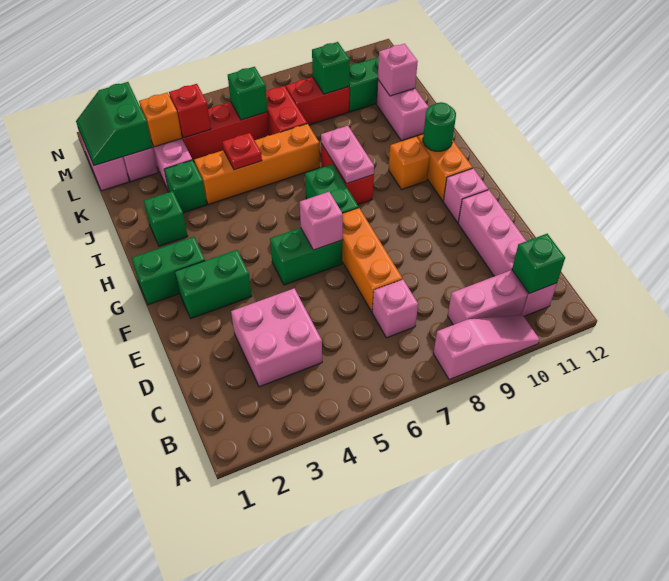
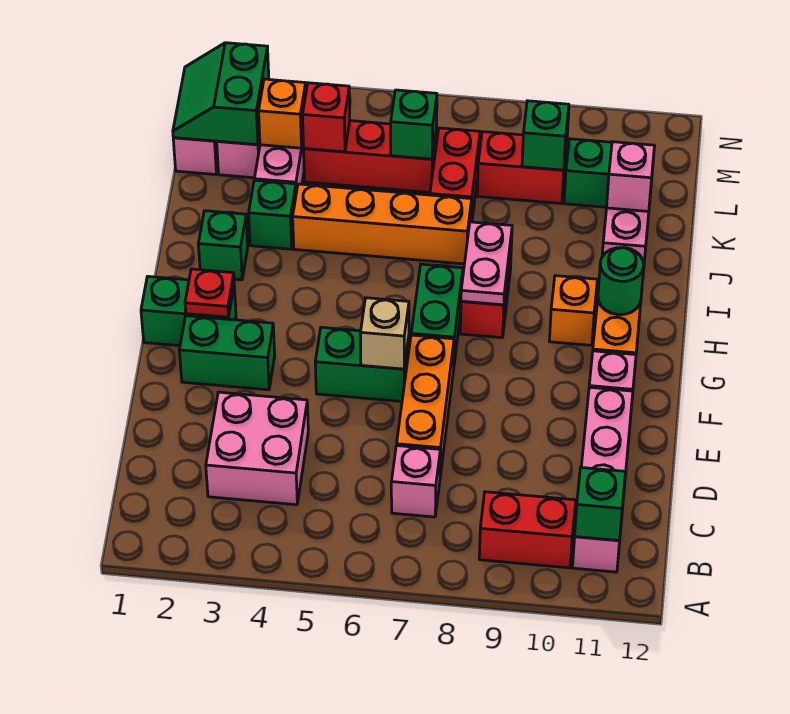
pink slope A8:A10 level 1 top 8 -> none
pink brick B9:B10 level 1 -> red brick B9:B10 level 1
pink brick F6 level 2 -> tan brick F6 level 2
red plate J5 level 2 -> red plate G2 level 2

